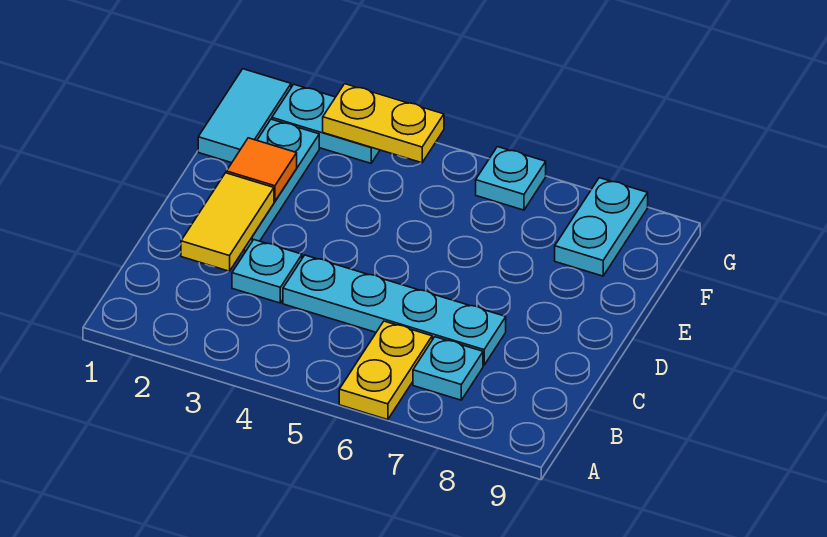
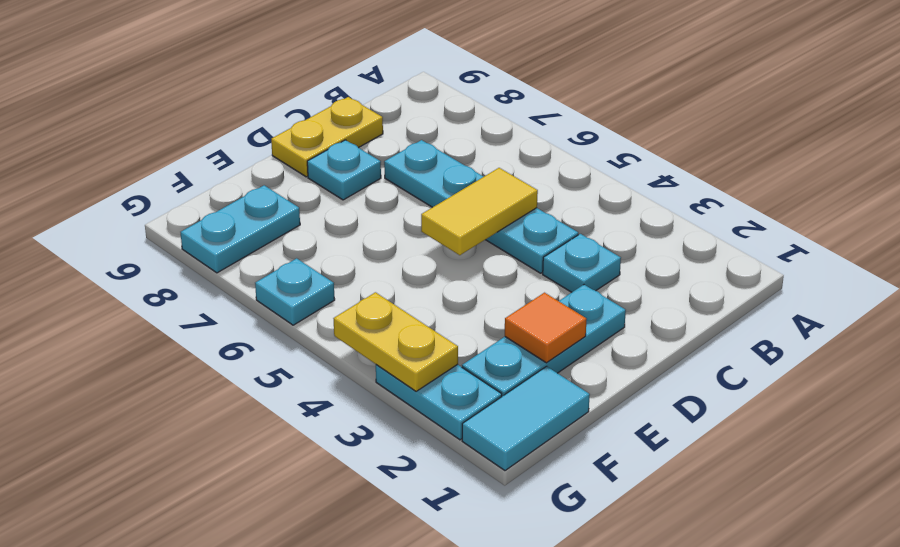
yellow plate A6:B6 level 1 -> yellow plate C9:D9 level 1
cyan plate B7 level 1 -> cyan plate D8 level 1
yellow tile C2:D2 level 2 -> yellow tile C5:D5 level 2

